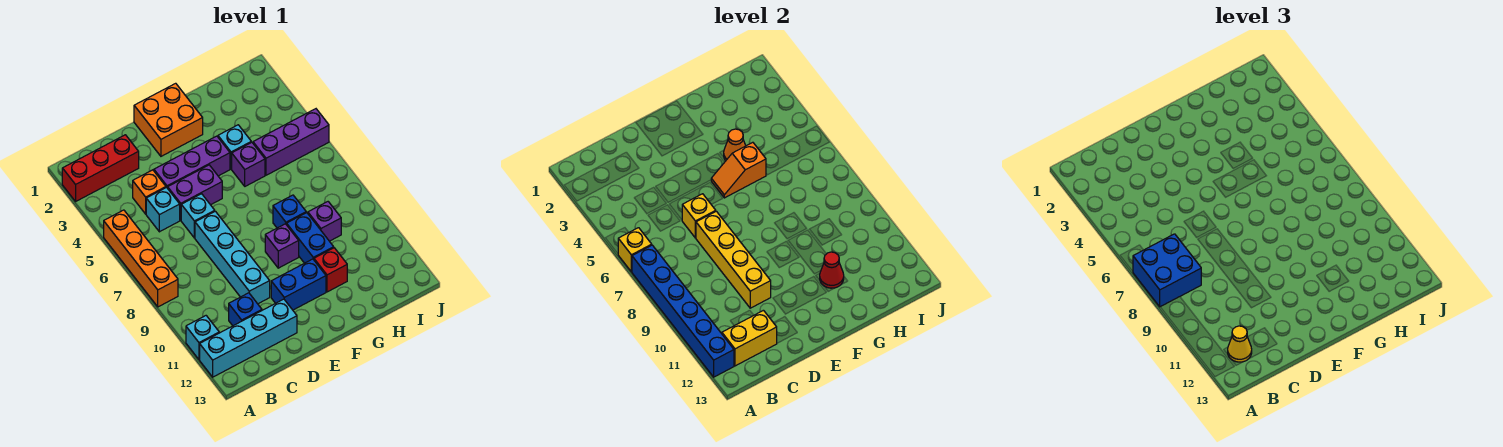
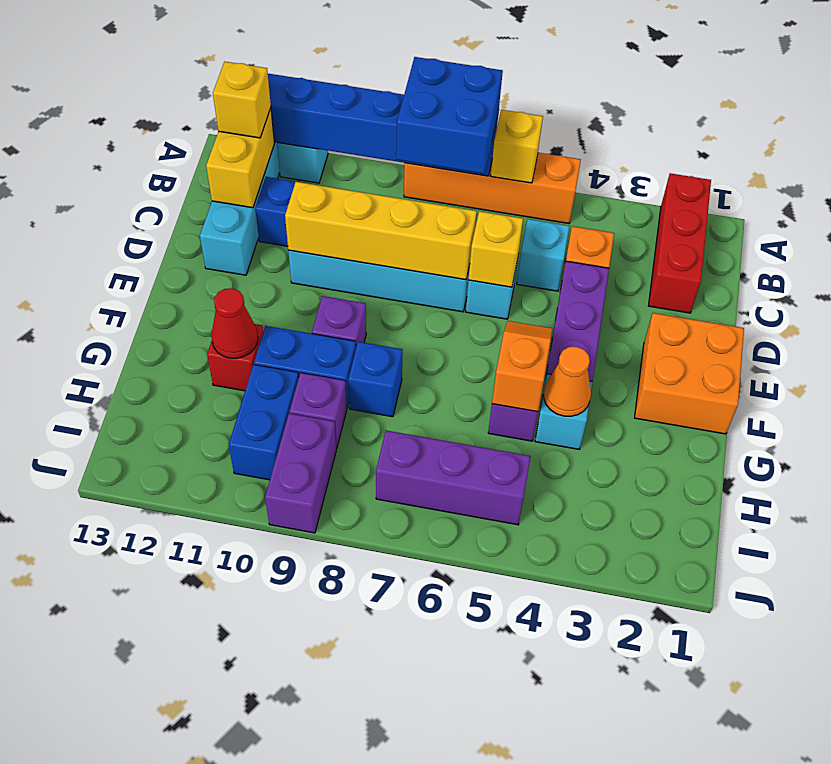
yellow cone B12 level 3 -> yellow brick B12 level 3
purple brick D5:E5 level 1 -> purple brick I9:J9 level 1
blue brick E11:F11 level 1 -> blue brick H10:I10 level 1
purple brick H5:J5 level 1 -> purple brick I5:I7 level 1

